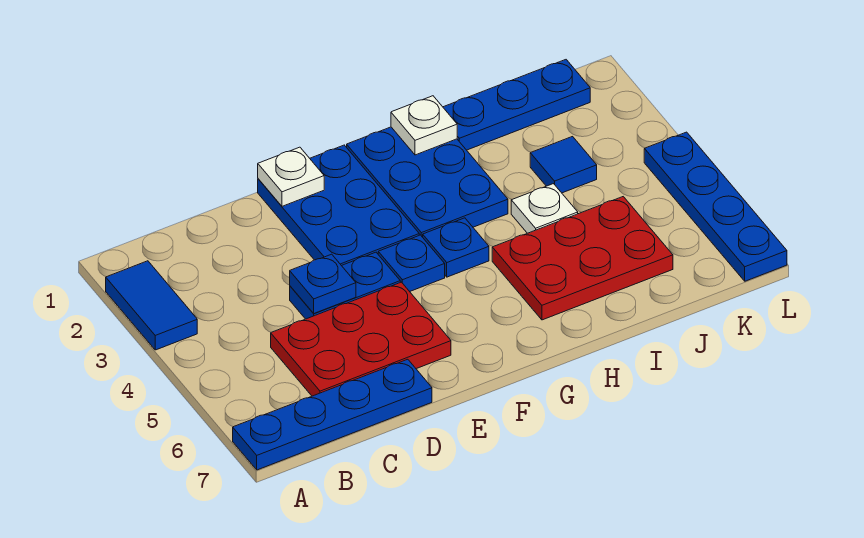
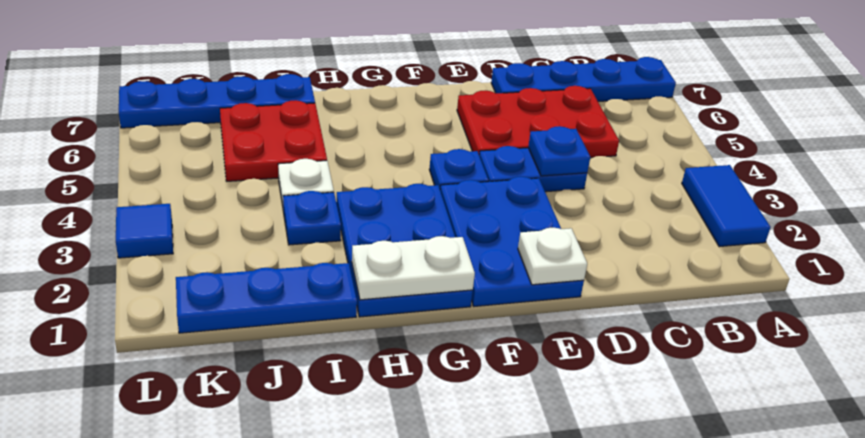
blue plate G4 level 1 -> blue plate I3 level 1
white plate H1 level 2 -> white plate G1:H1 level 2
red plate H5:J6 level 1 -> red plate I5:J6 level 1
blue tile J3 level 1 -> blue tile L3 level 1
blue plate L4:L7 level 1 -> blue plate I7:L7 level 1

